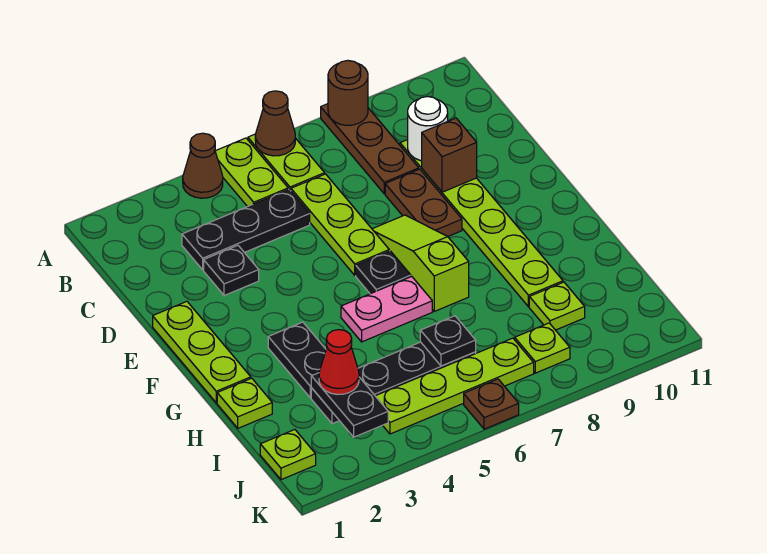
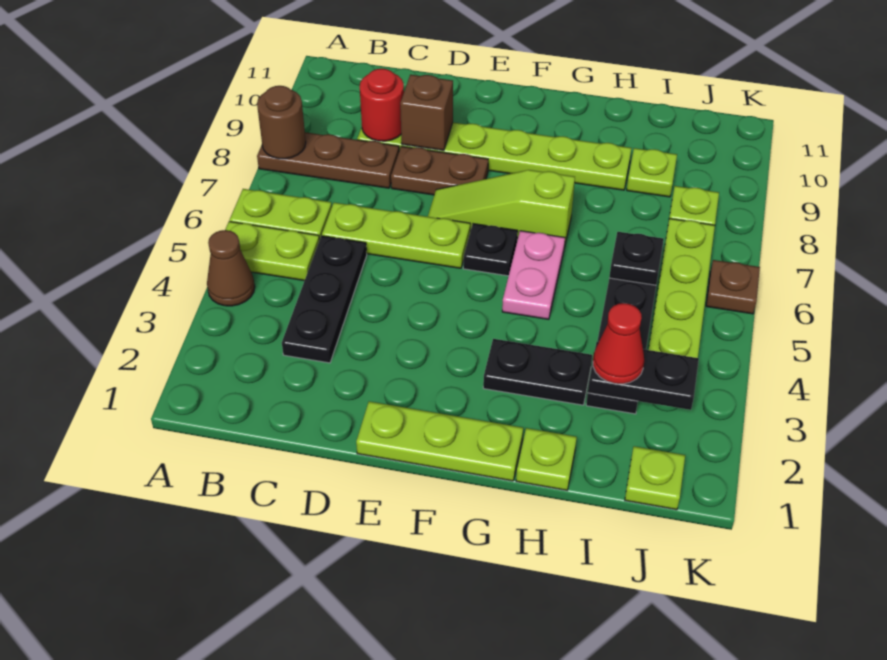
brown cone A6 level 2 -> none
white round brick C9 level 2 -> red round brick C9 level 2
black plate D3 level 1 -> none

